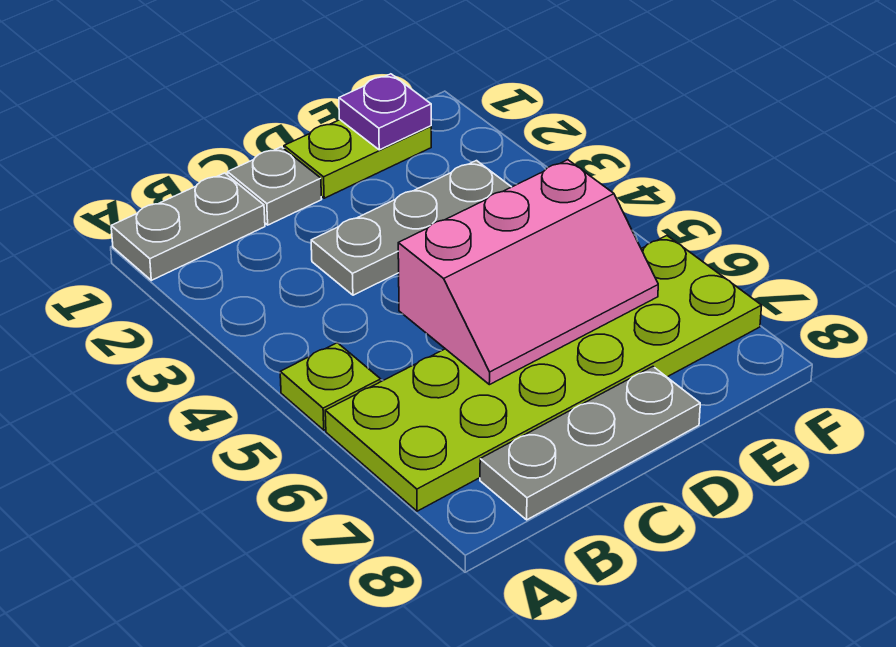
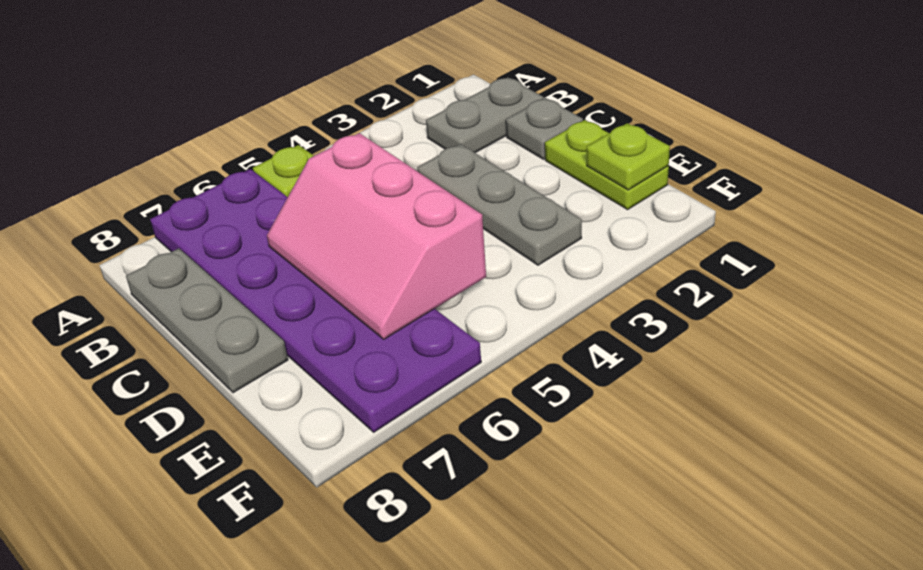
grey plate A1:B1 level 1 -> grey plate B1:B2 level 1
lime plate A6:F7 level 1 -> purple plate A6:F7 level 1
purple plate E1 level 2 -> lime plate E1 level 2

